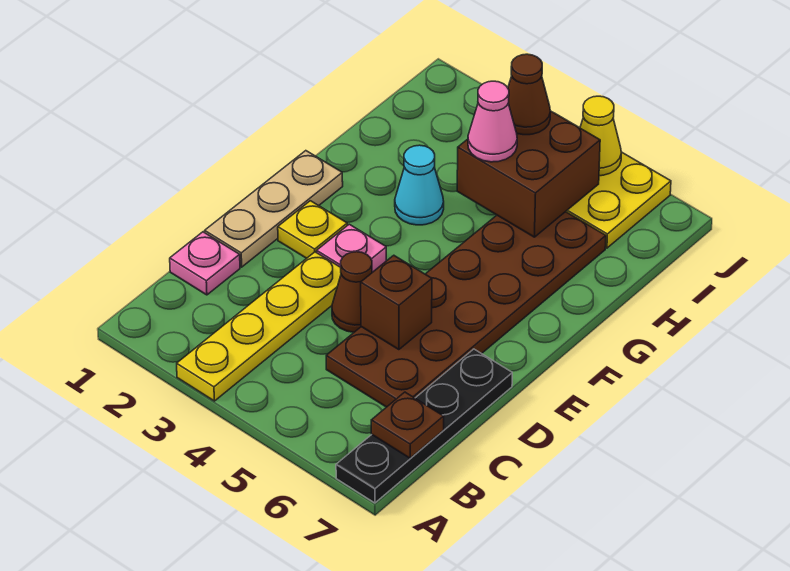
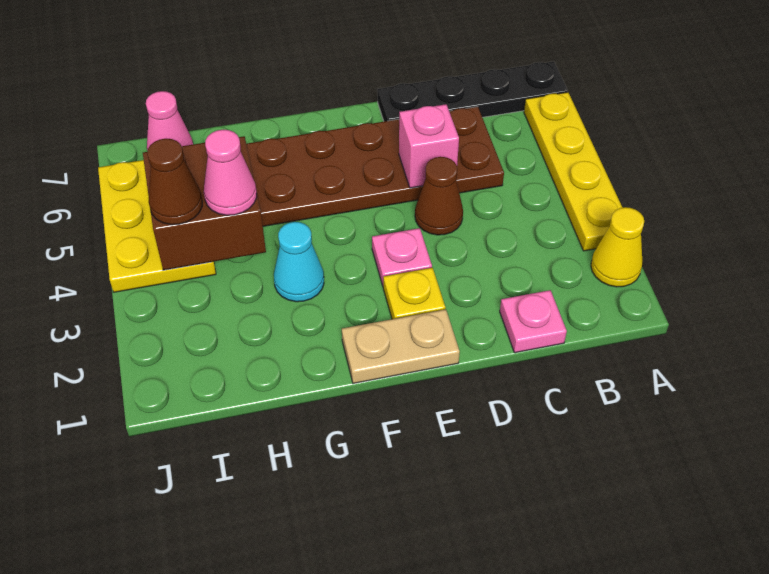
yellow plate A3:D3 level 1 -> yellow plate A3:A6 level 1
brown plate B7 level 2 -> none
tan plate D1:F1 level 1 -> tan plate E1:F1 level 1
brown brick D5 level 2 -> pink brick D5 level 2
none -> pink cone I7 level 1
yellow cone J5 level 2 -> yellow cone A2 level 1

